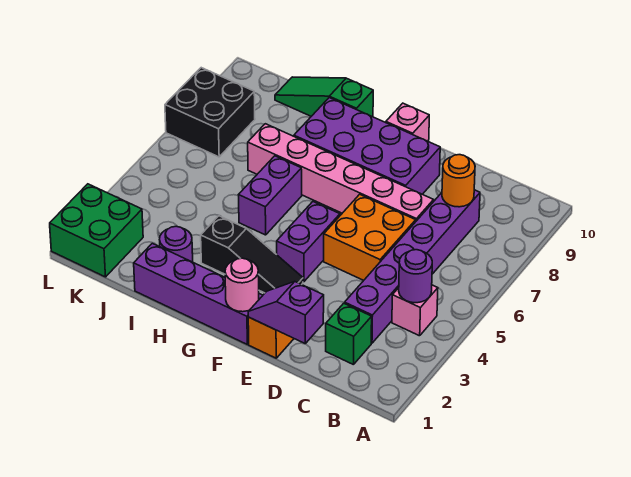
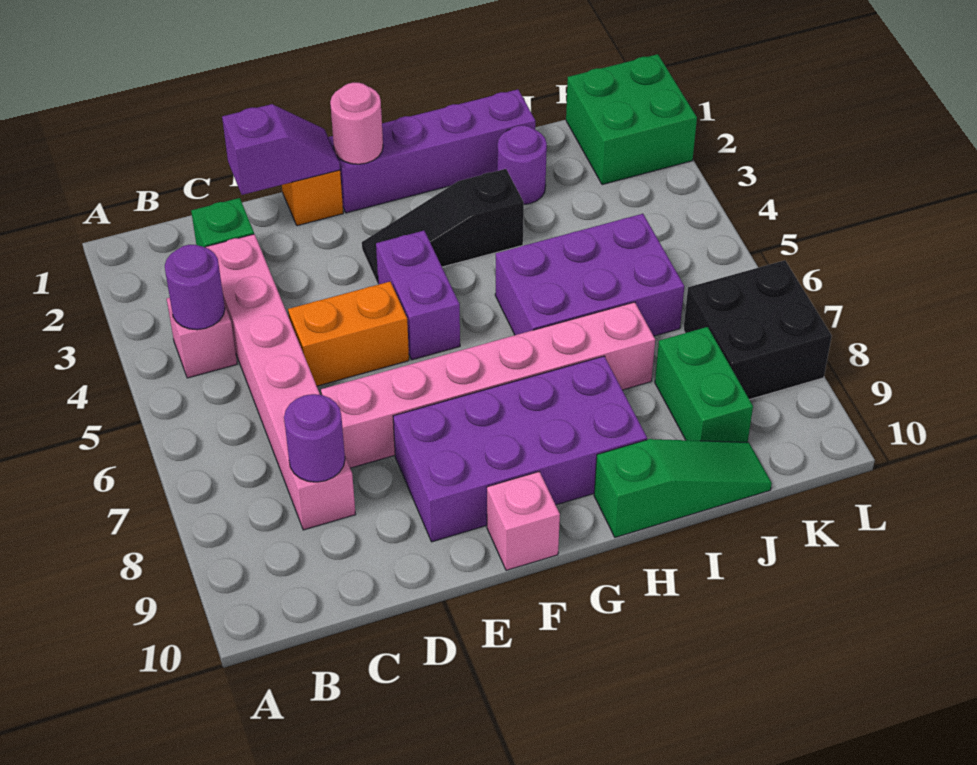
purple brick C3:C8 level 1 -> pink brick C3:C8 level 1
orange round brick C8 level 2 -> purple round brick C8 level 2
orange brick D5:E6 level 1 -> orange brick D5:E5 level 1
purple brick H5:H6 level 1 -> purple brick H5:J6 level 1
none -> green brick J8:J9 level 1

